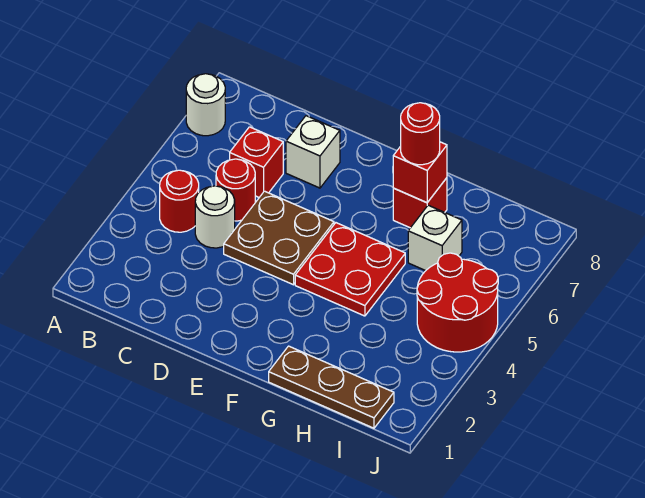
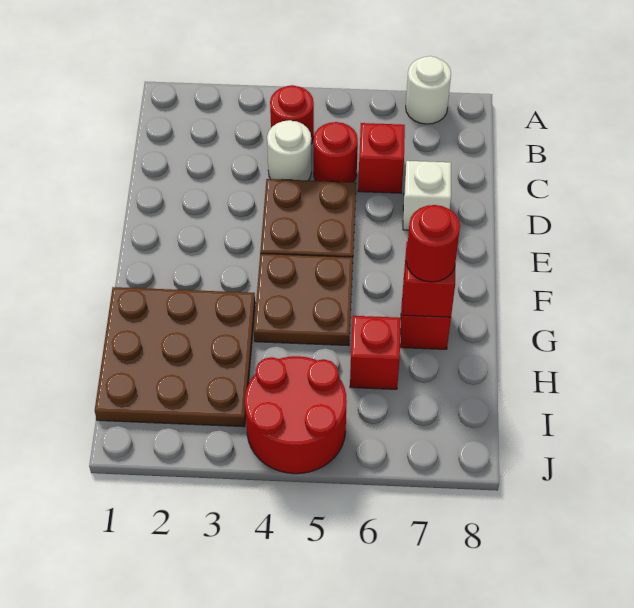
red plate F4:G5 level 1 -> brown plate F4:G5 level 1
brown plate G1:I1 level 1 -> brown plate G1:I3 level 1
white brick H6 level 1 -> red brick H6 level 1

